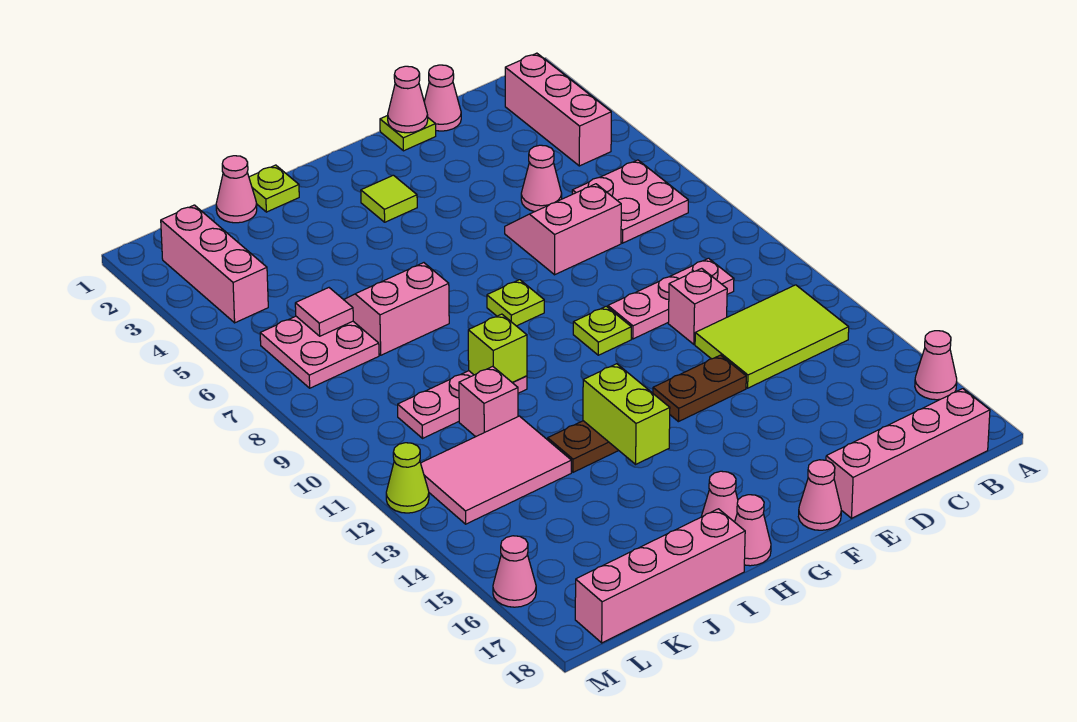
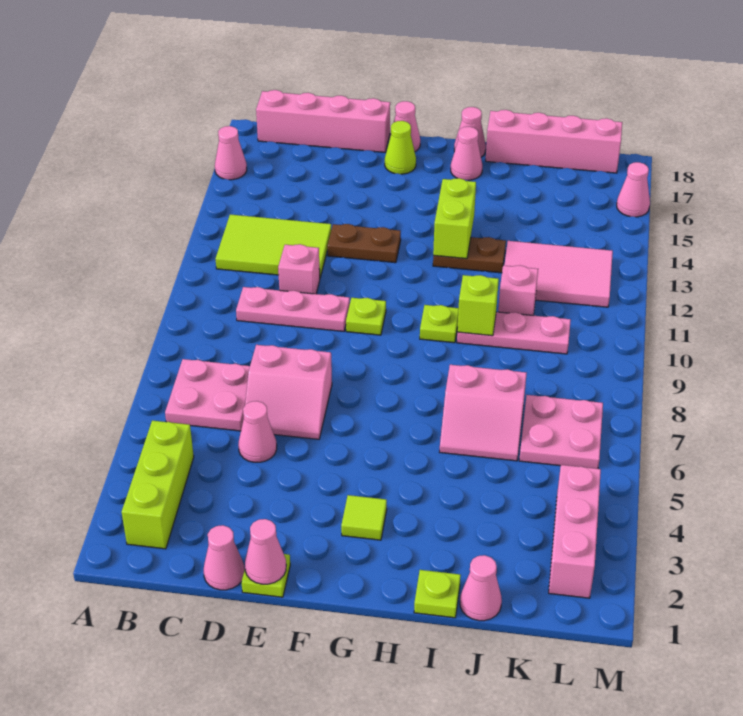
pink brick B2:B4 level 1 -> lime brick B2:B4 level 1
lime plate G8 level 1 -> lime plate H10 level 1
pink tile K6 level 2 -> none
lime cone M12 level 1 -> lime cone F17 level 1

